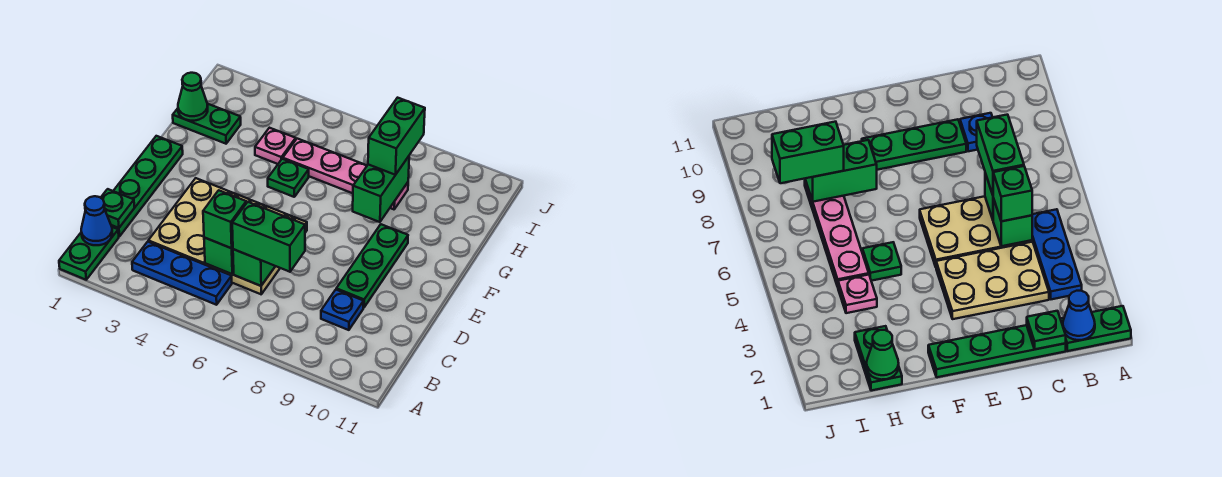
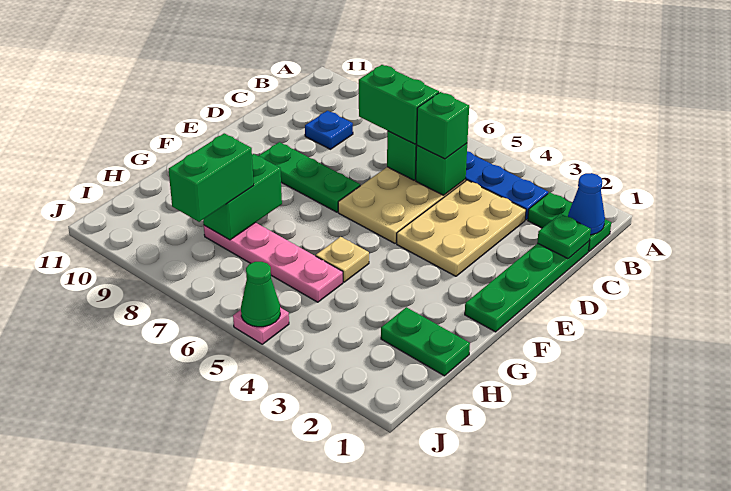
green plate A1:B1 level 1 -> green plate B1:B2 level 1
green plate D9:F9 level 1 -> green plate E7:E9 level 1
green plate G5 level 1 -> tan plate G5 level 1
green cone H1 level 2 -> green cone J5 level 2
pink plate H4 level 1 -> pink plate J5 level 1

